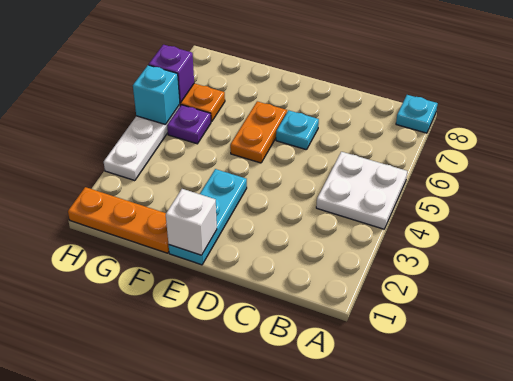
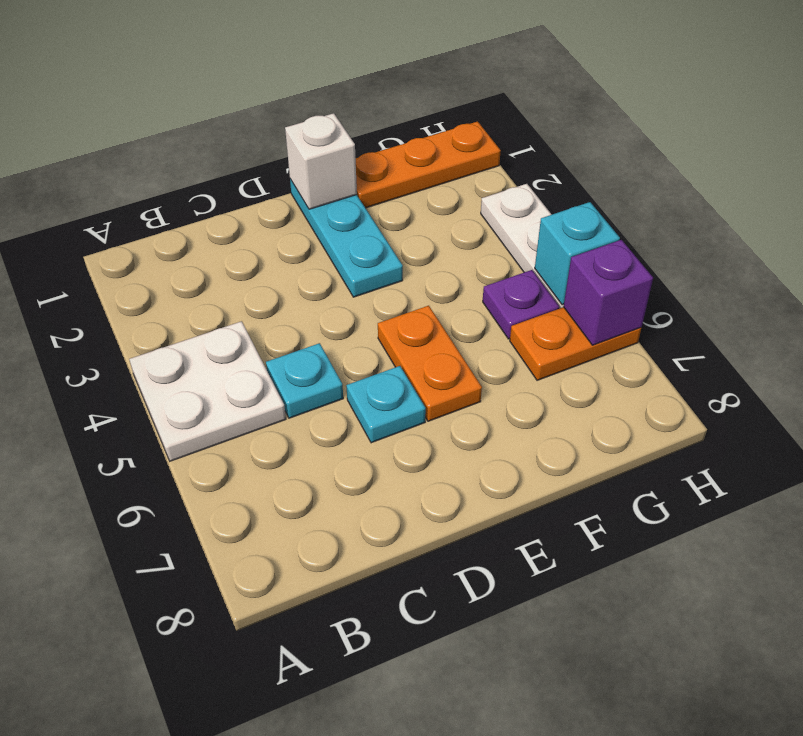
cyan plate A8 level 1 -> cyan plate C5 level 1

